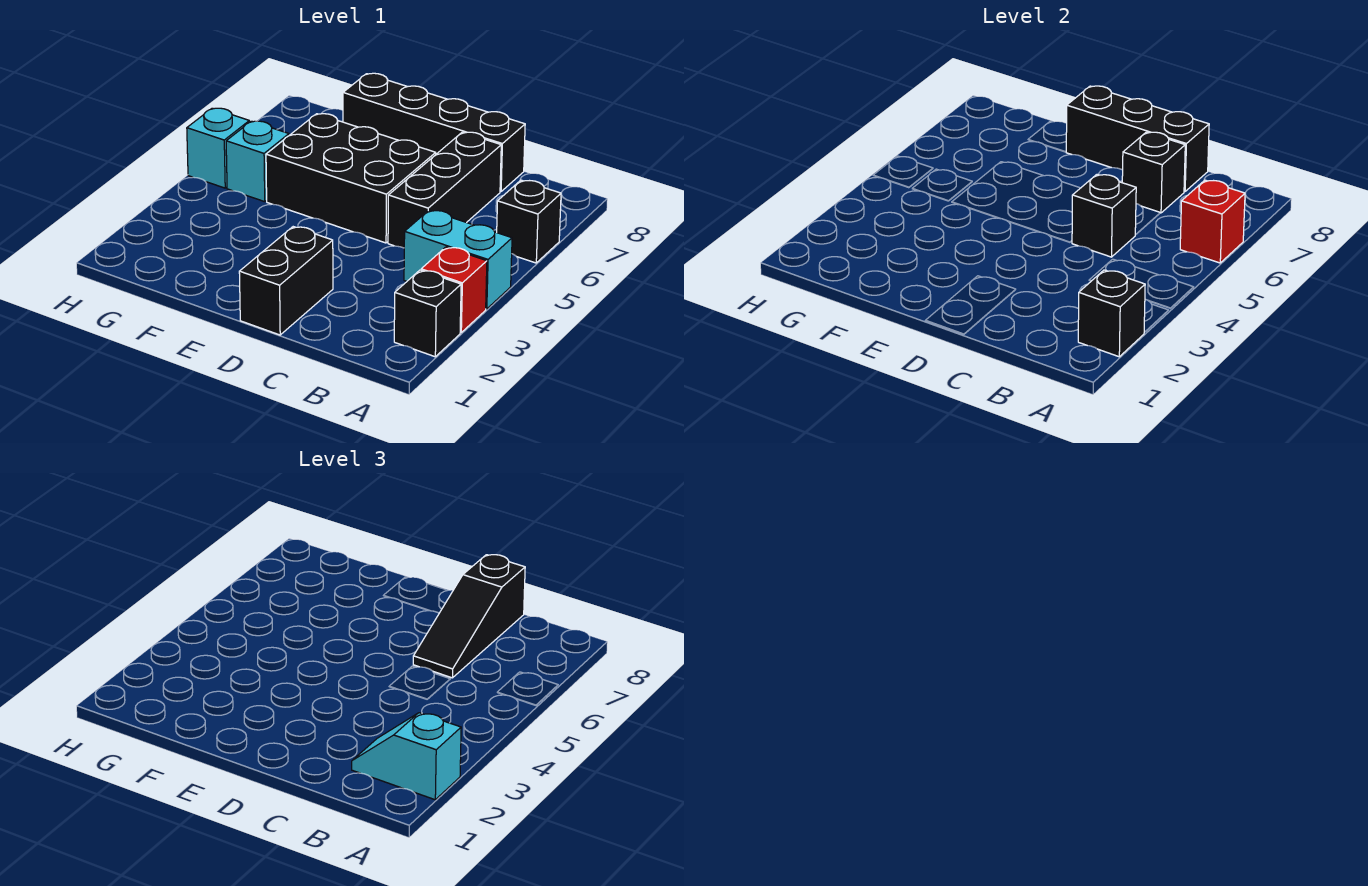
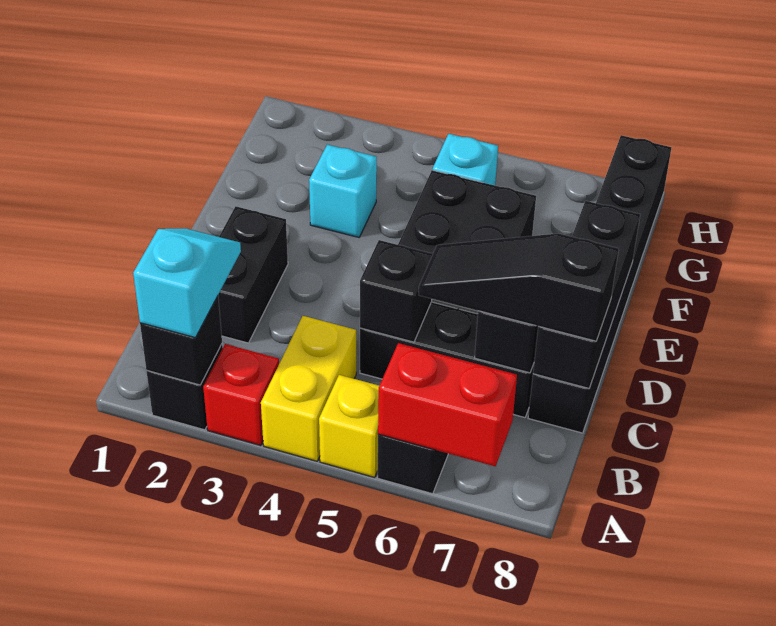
cyan brick A4:B4 level 1 -> yellow brick A4:B4 level 1
none -> yellow brick A5 level 1
red brick A6 level 2 -> red brick A6:A7 level 2
black brick C8:F8 level 1 -> black brick C8:H8 level 1
black brick D1:D2 level 1 -> black brick C2:D2 level 1
cyan brick H5 level 1 -> cyan brick F3 level 1

